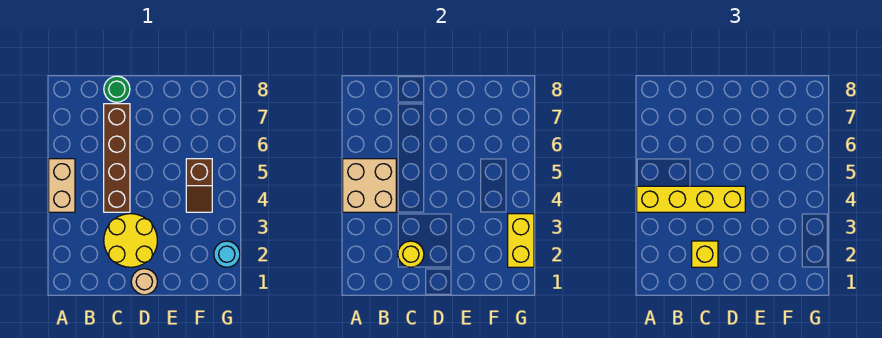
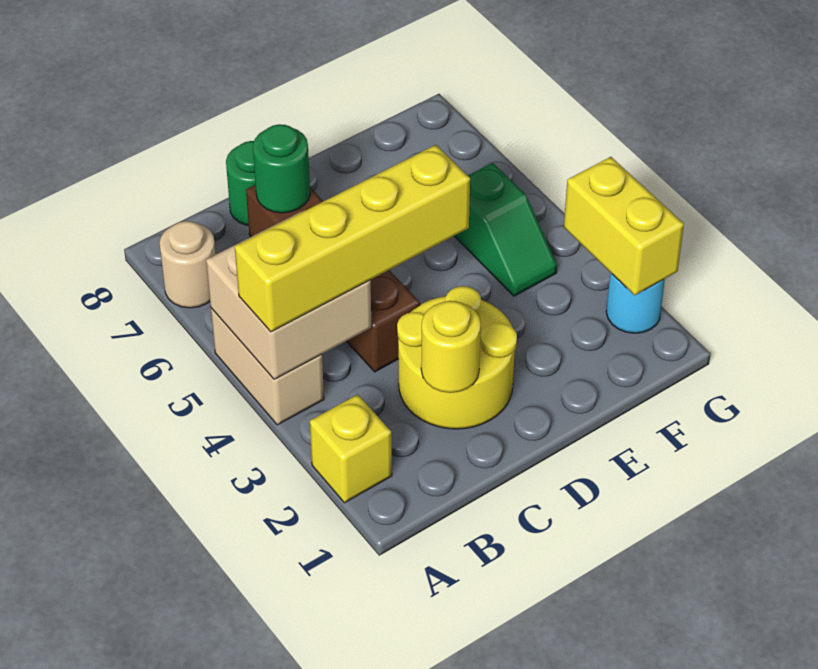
yellow brick C2 level 3 -> yellow brick A2 level 1
none -> green round brick C7 level 2
tan round brick D1 level 1 -> tan round brick A7 level 1
brown slope F4:F5 level 1 top 5 -> green slope F4:F5 level 1 top 5

